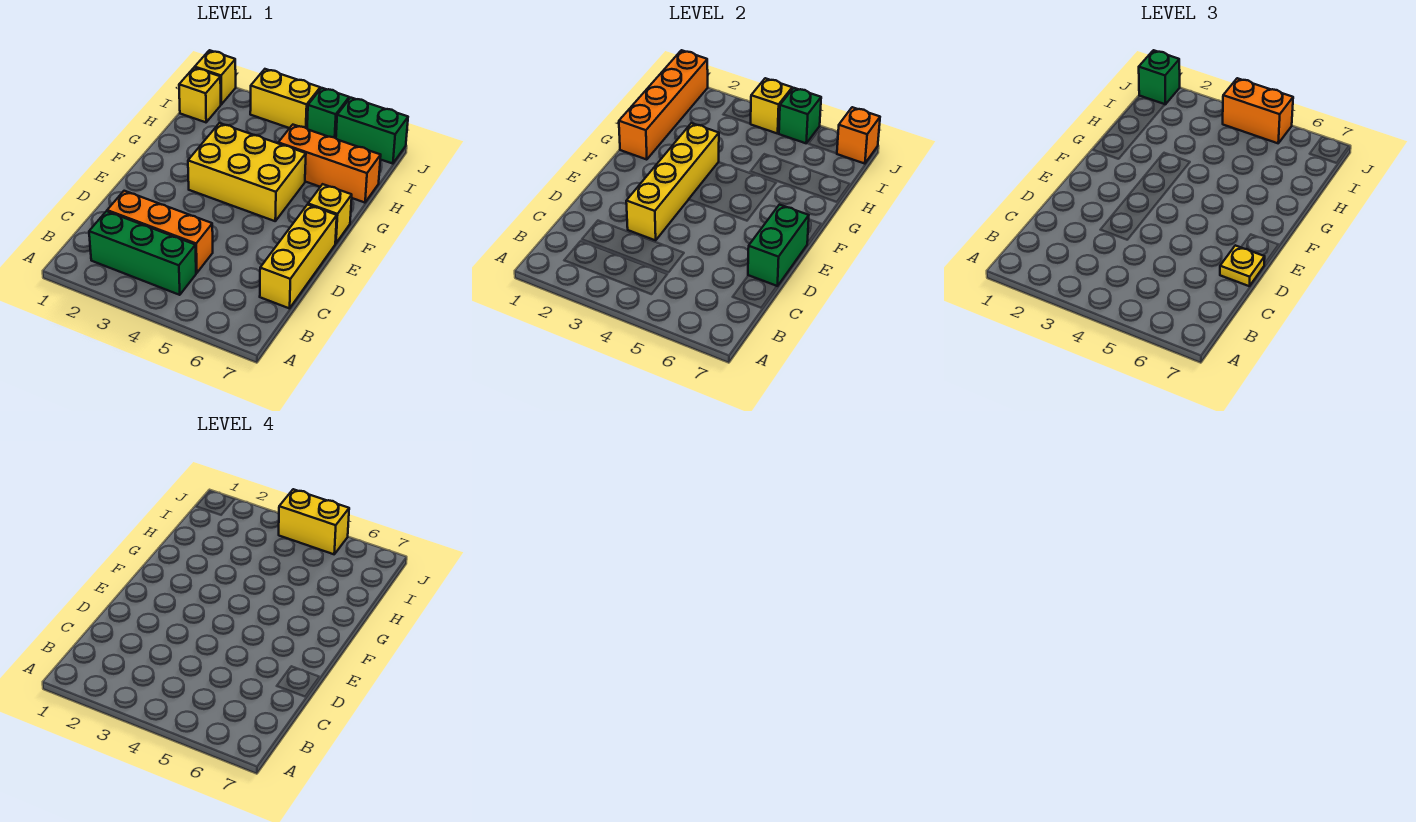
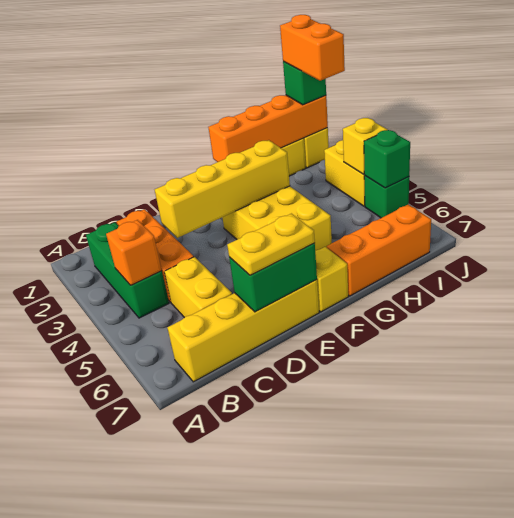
yellow brick C7:E7 level 1 -> yellow brick B7:E7 level 1
yellow plate D7 level 3 -> yellow plate D7:E7 level 3
orange brick H5:H7 level 1 -> orange brick G7:I7 level 1
orange brick J4:J5 level 3 -> orange brick J1:J2 level 4
yellow brick J4:J5 level 4 -> yellow brick C5:C6 level 1
green brick J6:J7 level 1 -> none
orange brick J7 level 2 -> orange brick B4 level 2

